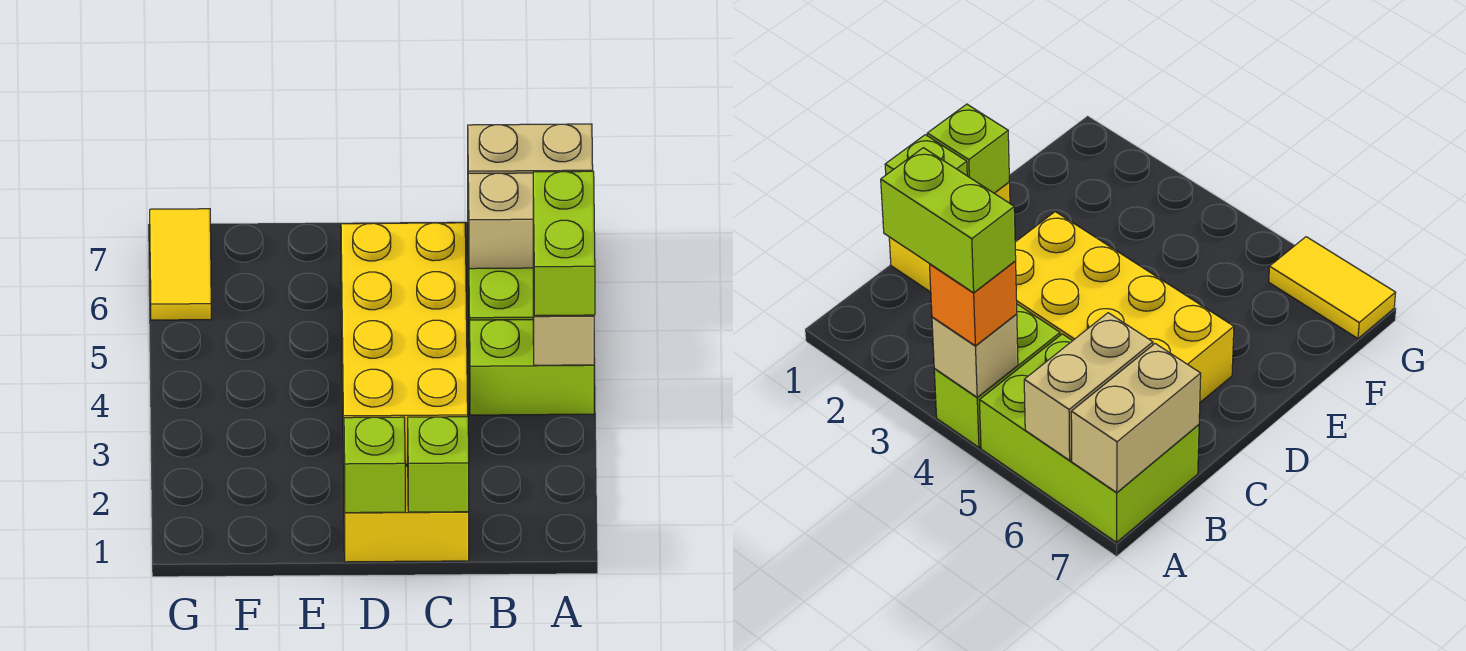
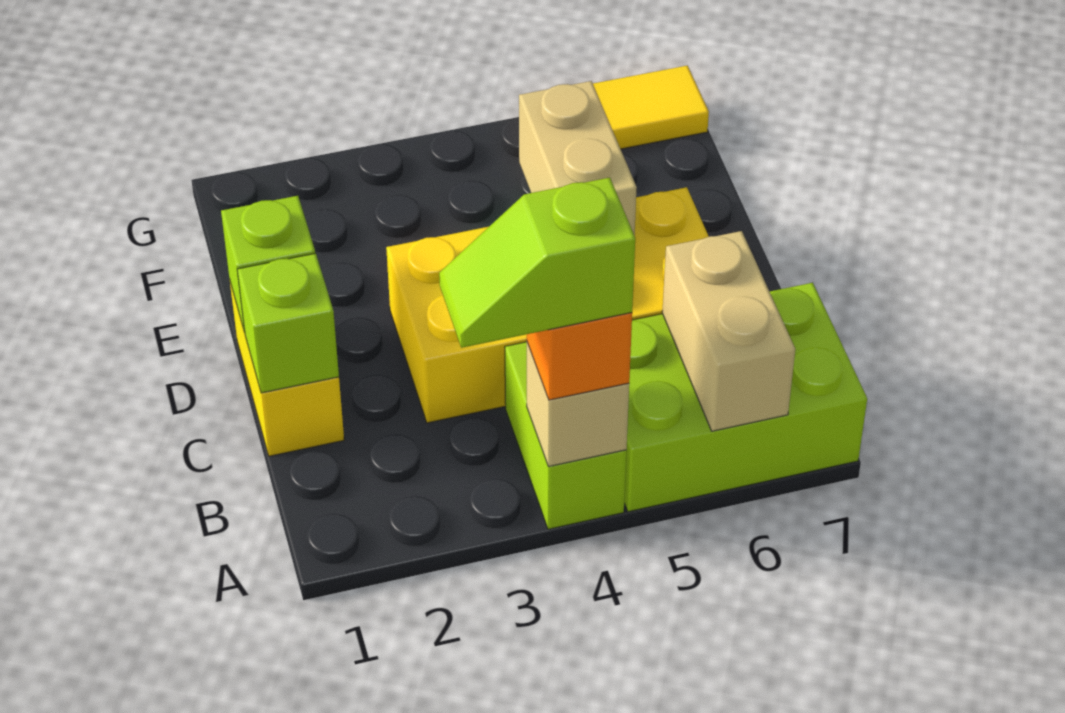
lime brick A3:A4 level 4 -> lime slope A3:A4 level 4 top 4
tan brick A7:B7 level 2 -> tan brick D5:E5 level 2

